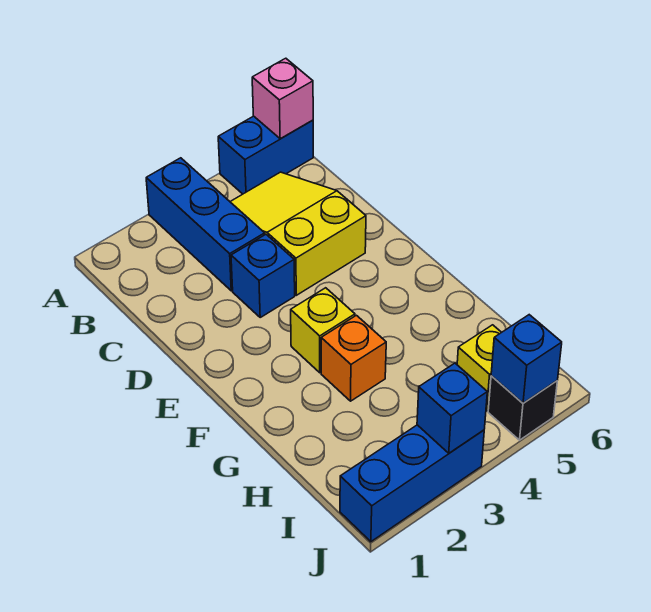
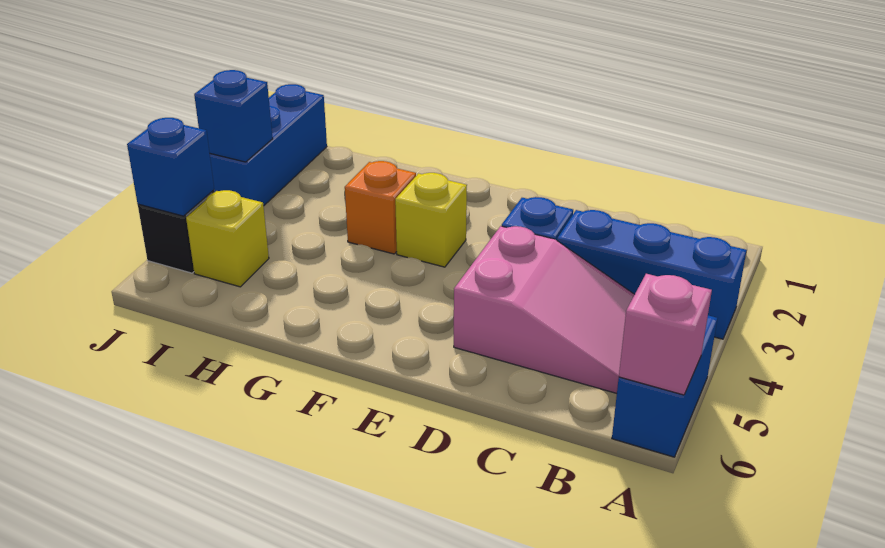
yellow slope B4:D5 level 1 top D -> pink slope B4:D5 level 1 top D

